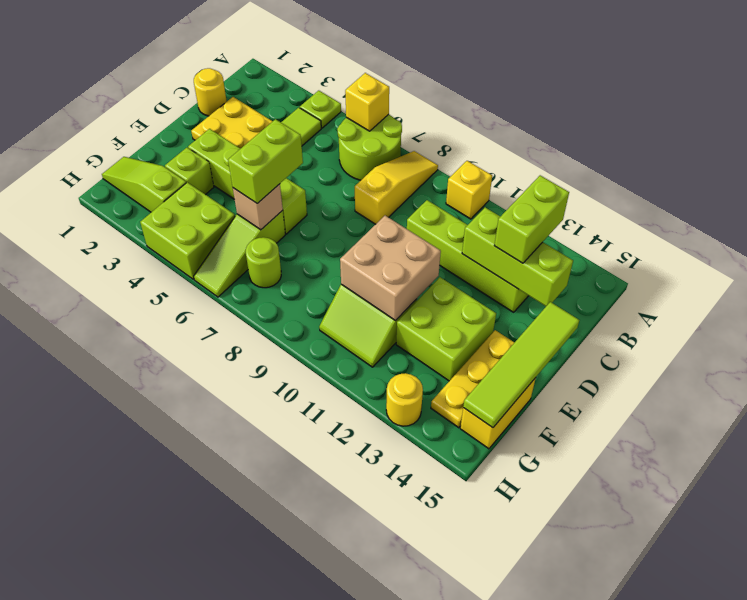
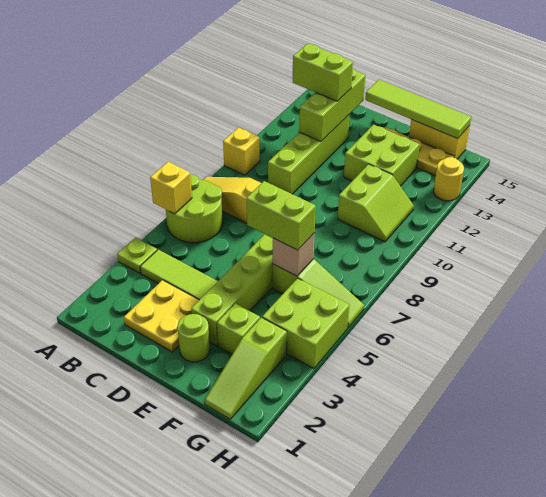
yellow round brick C1 level 1 -> none
tan brick E10:F11 level 2 -> none
lime round brick G7 level 1 -> lime round brick E2 level 1

